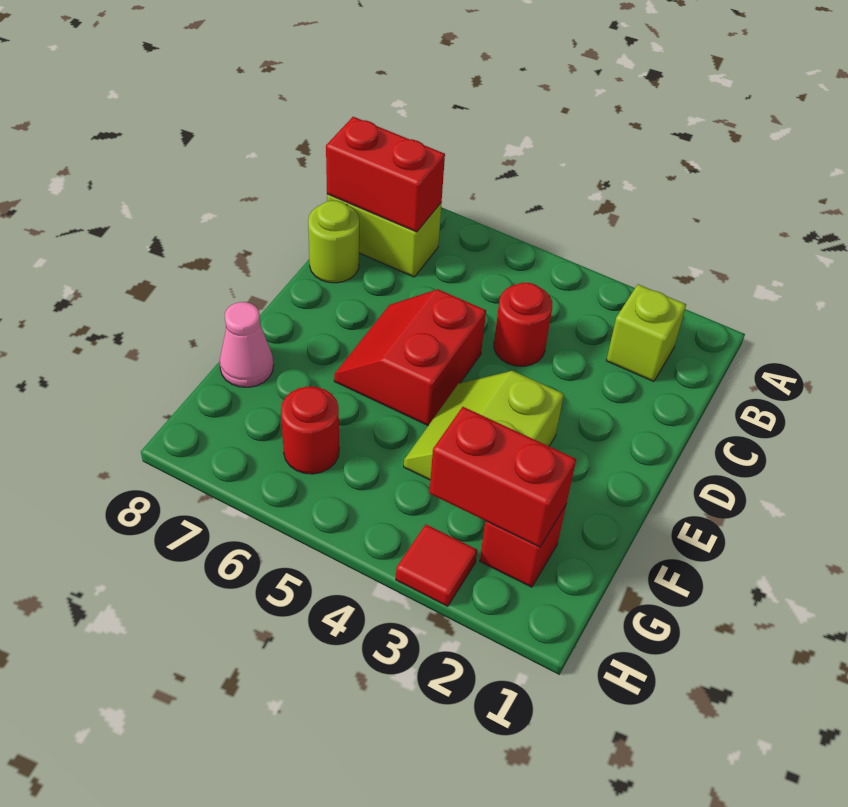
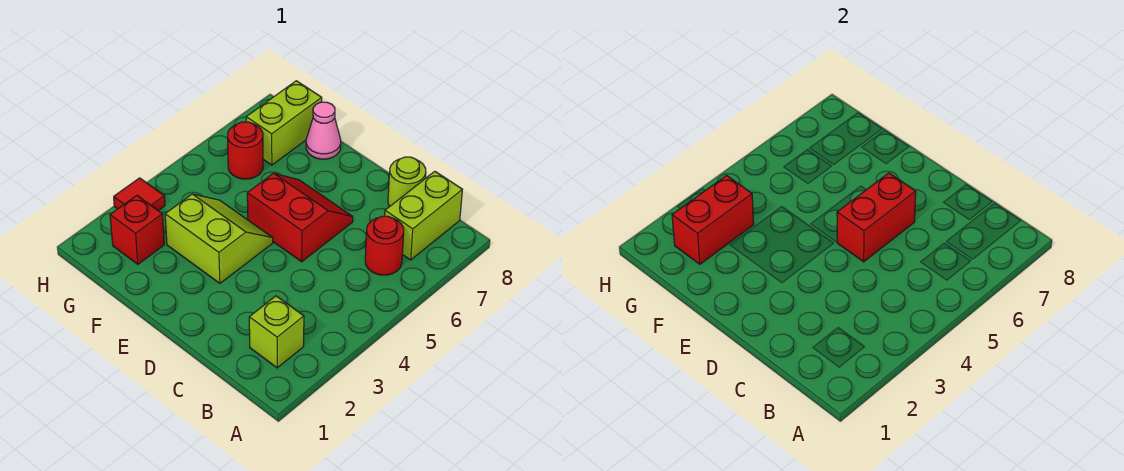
red brick B7:B8 level 2 -> red brick D5:D6 level 2
red round brick C4 level 1 -> red round brick B6 level 1
none -> lime brick G7:G8 level 1

